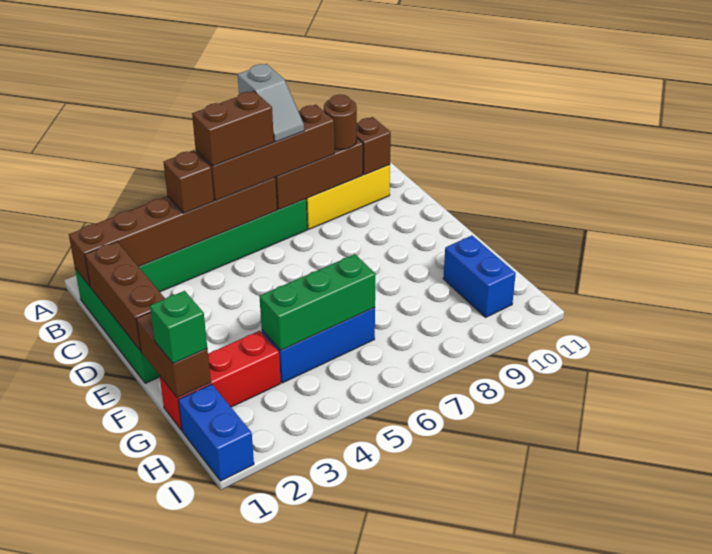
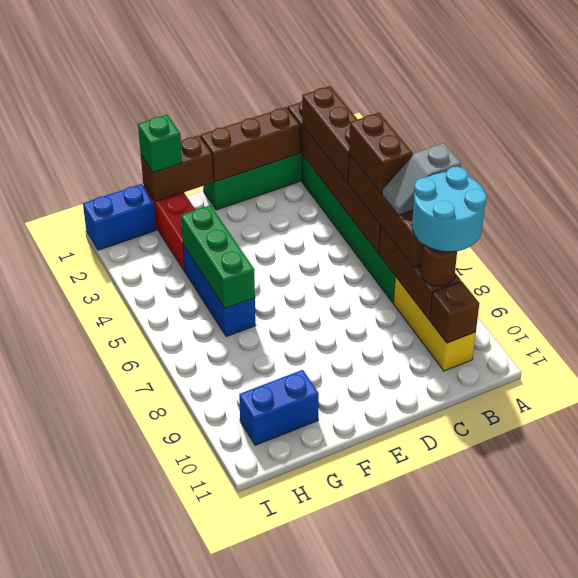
none -> cyan round brick A8:B9 level 4
brown brick B4 level 3 -> brown brick B2:B4 level 3

